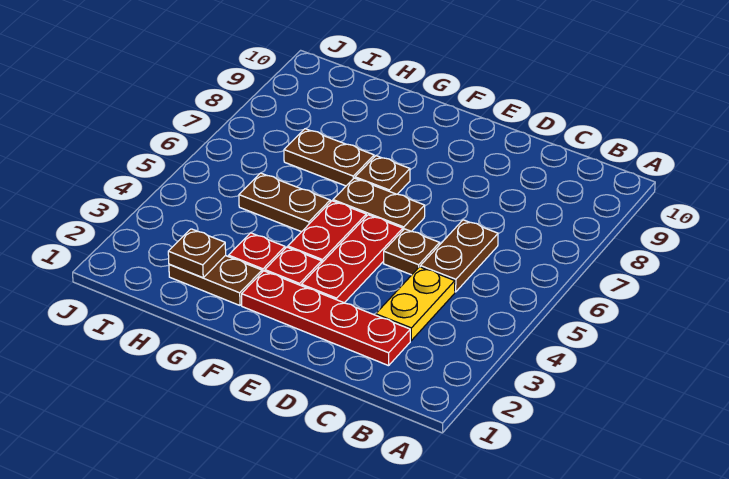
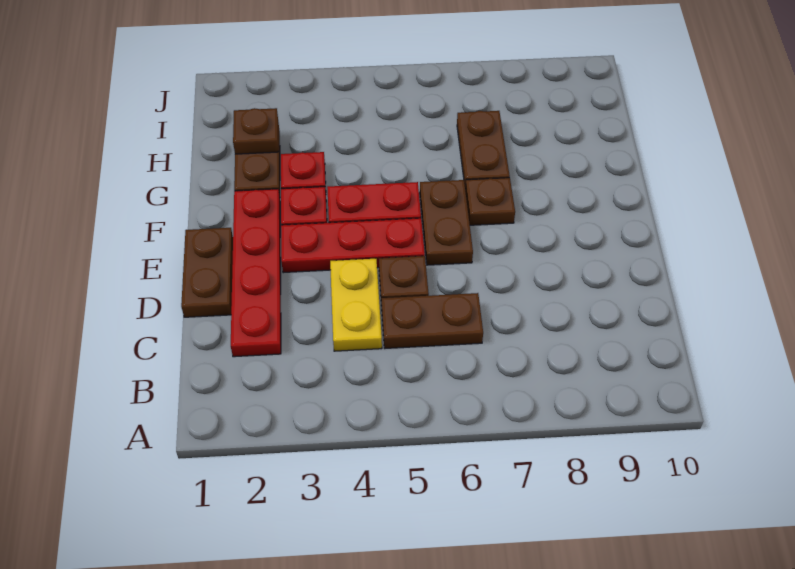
yellow plate C3:C4 level 1 -> yellow plate C4:D4 level 1
brown plate G5:H5 level 1 -> brown plate D1:E1 level 1

